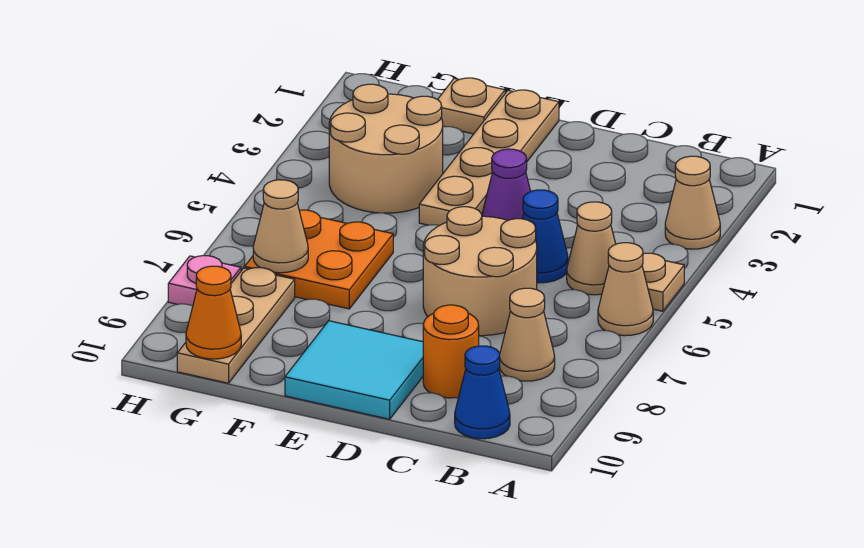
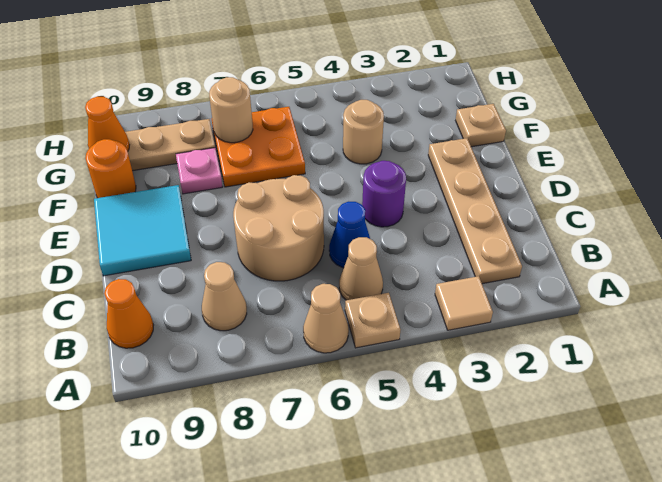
tan cone A3 level 1 -> tan tile A3 level 1
blue cone B10 level 1 -> orange cone B10 level 1
orange round brick C9 level 1 -> orange round brick F10 level 1
purple cone D4 level 1 -> purple round brick D4 level 1
tan plate E1:E4 level 1 -> tan plate B2:E2 level 1
tan round brick F3:G4 level 1 -> tan round brick F4 level 1
tan cone G7 level 2 -> tan round brick G7 level 2
pink plate H8 level 1 -> pink plate F8 level 1

